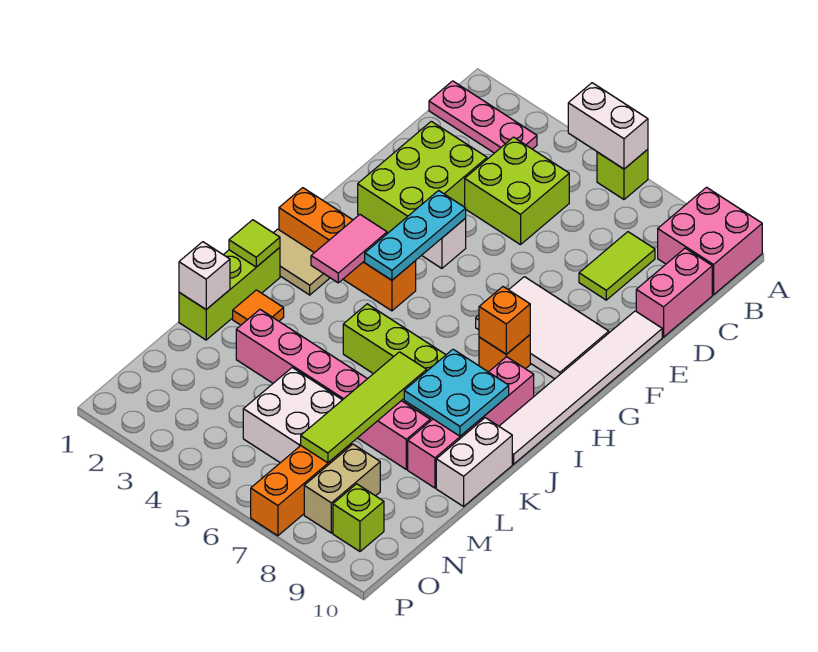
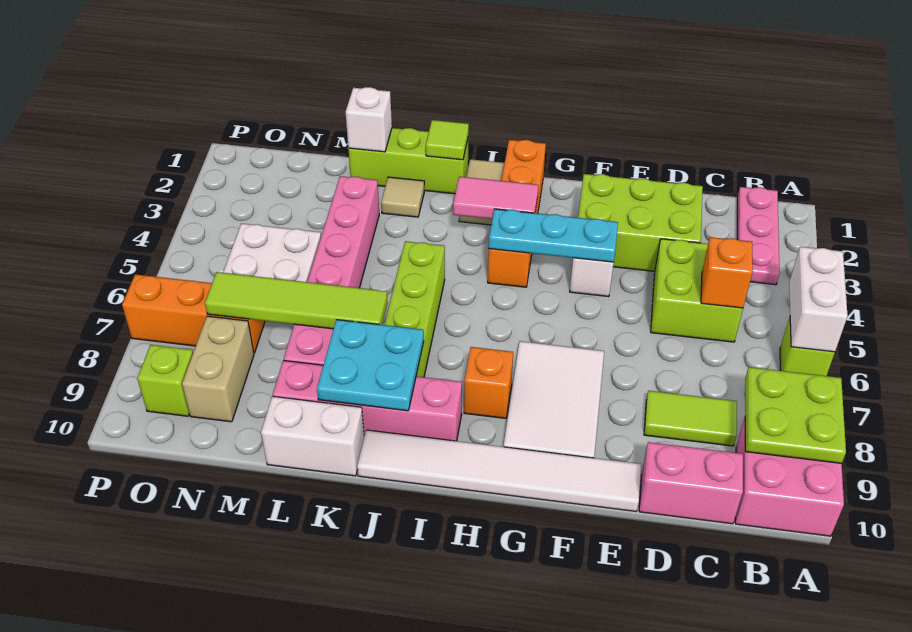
none -> lime plate A8:B9 level 2
orange brick H8 level 2 -> orange brick C5 level 2
orange tile K2 level 1 -> tan tile K2 level 1
tan brick N8:O8 level 1 -> tan brick N8:N9 level 1

